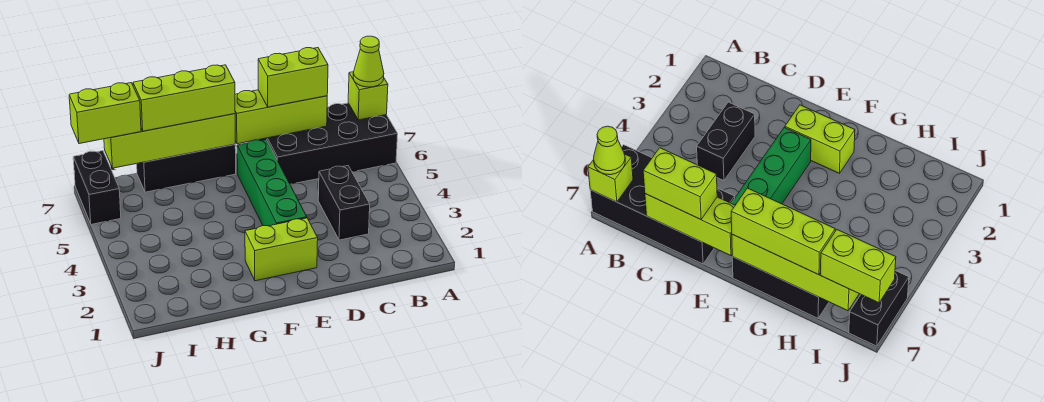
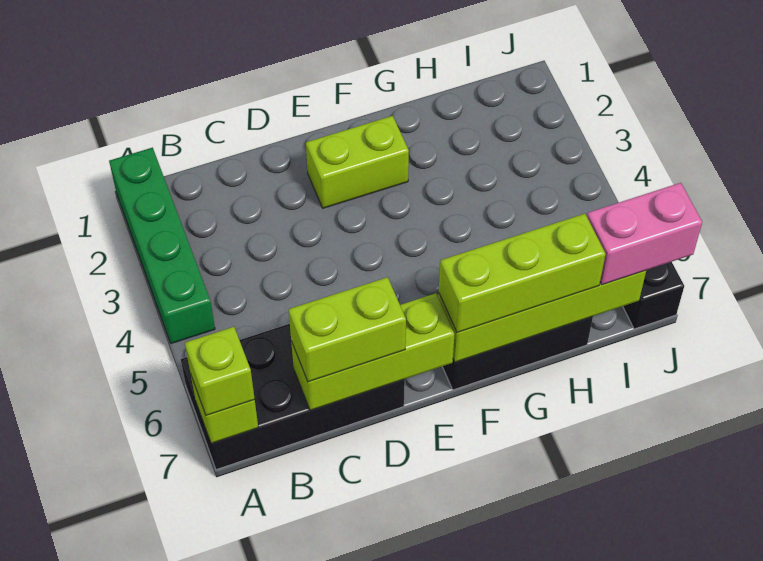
lime cone A7 level 3 -> lime brick A7 level 3
black brick C3:C4 level 1 -> none
green brick E3:E6 level 1 -> green brick A1:A4 level 1
lime brick I7:J7 level 3 -> pink brick I7:J7 level 3

